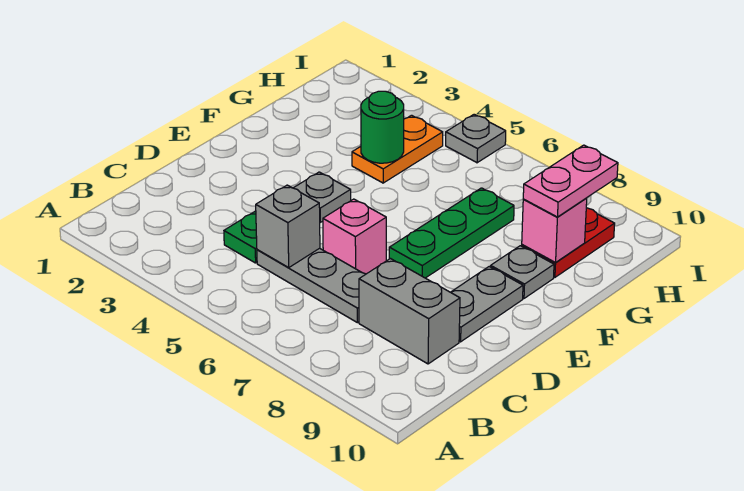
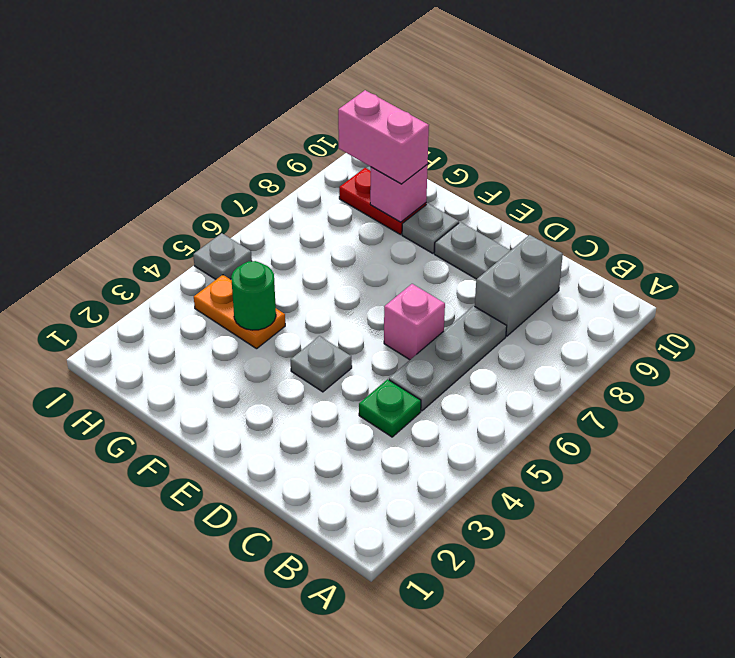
grey brick C5 level 2 -> none
green plate E7:G7 level 1 -> none
pink plate G9:H9 level 3 -> pink brick G9:H9 level 3

